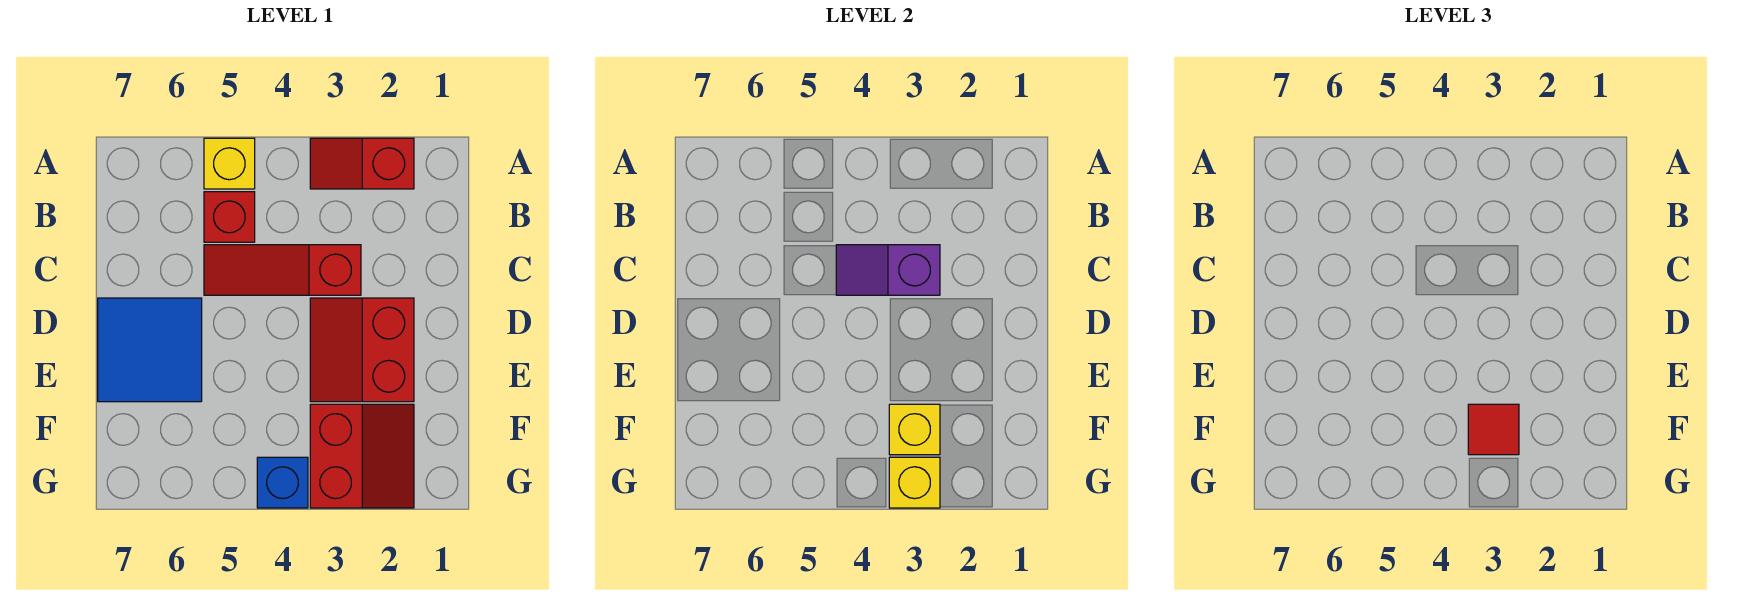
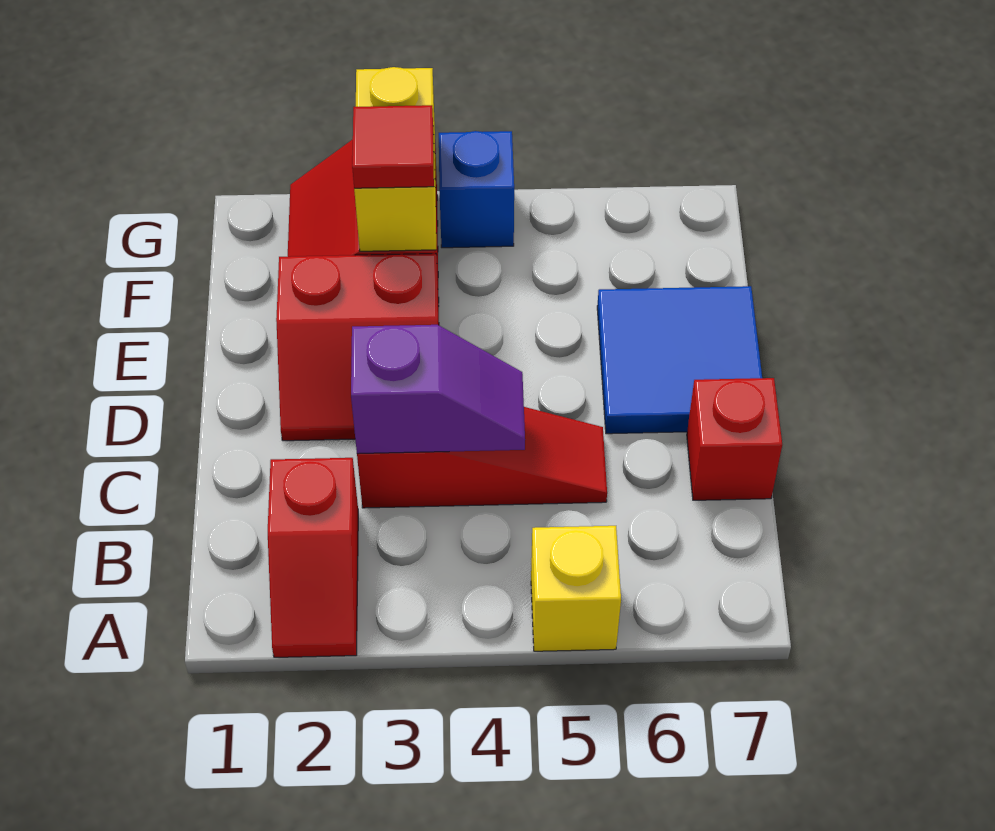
red slope A2:A3 level 1 top 2 -> red slope A2:B2 level 1 top B
red brick B5 level 1 -> red brick C7 level 1
red slope D2:E3 level 1 top 2 -> red slope D2:E3 level 1 top E

